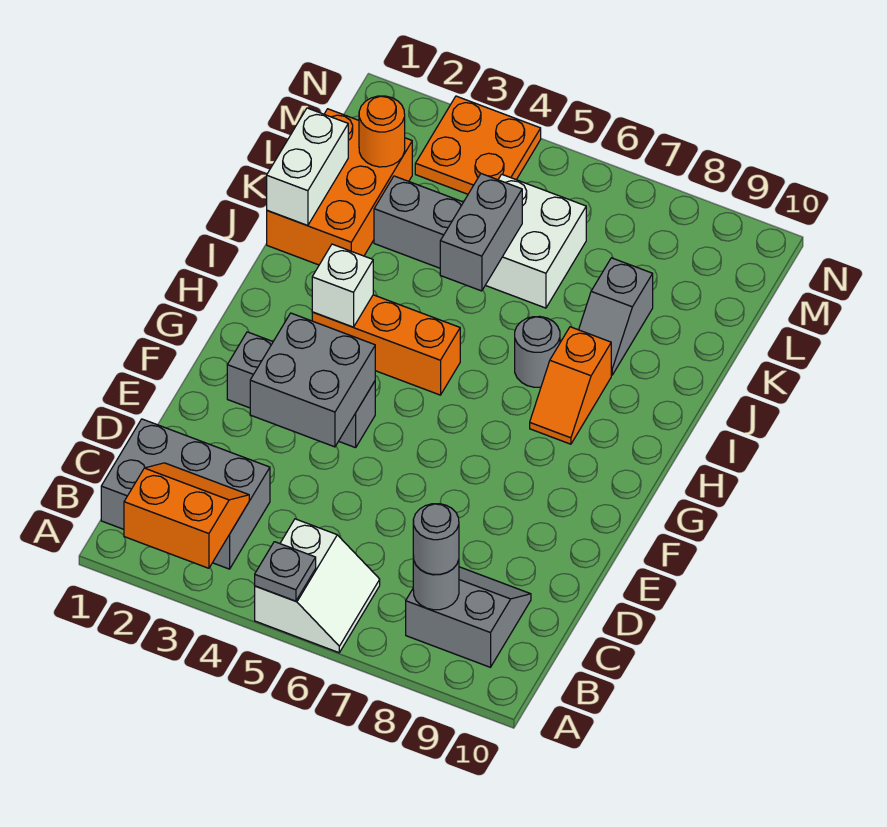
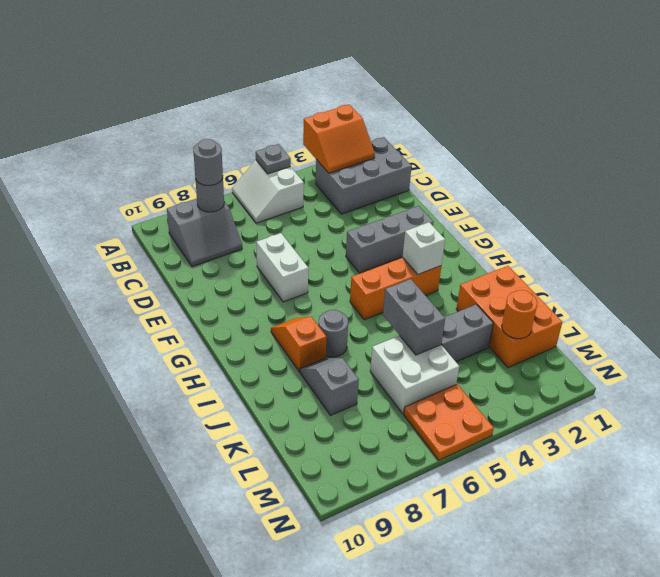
grey brick E3:F4 level 2 -> none
white brick J1:K1 level 2 -> white brick E7:F7 level 1
orange plate M3:N4 level 1 -> orange plate M5:N6 level 1

